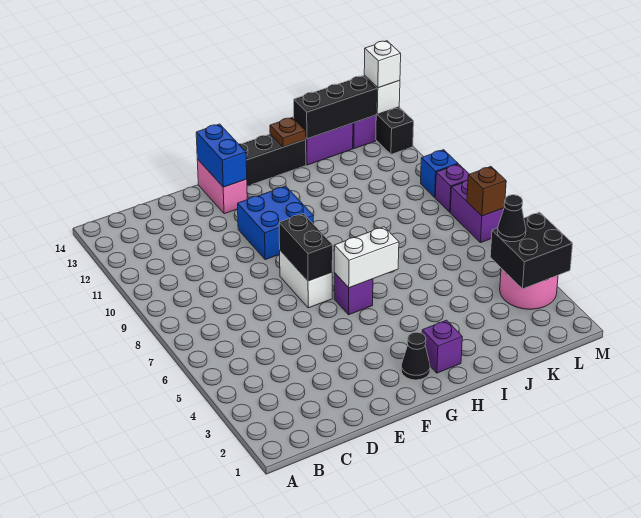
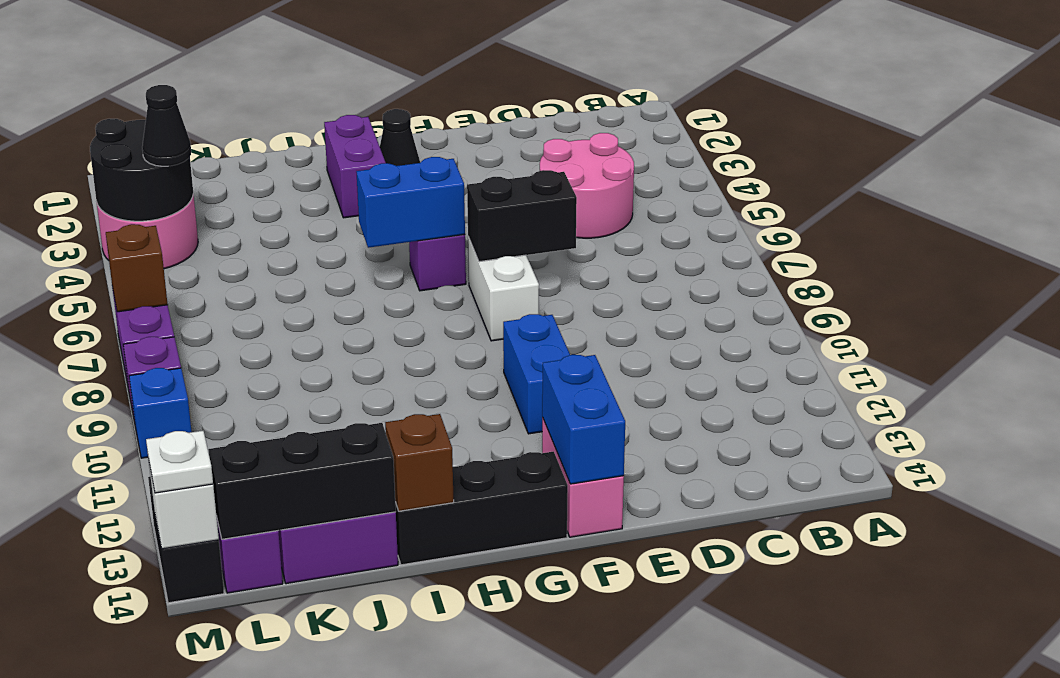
none -> pink round brick C4:D5 level 1
black brick F7:F8 level 2 -> black brick E7:F7 level 2
blue brick F10:G11 level 1 -> blue brick F10:F11 level 1
white brick G6:H6 level 2 -> blue brick G6:H6 level 2
purple brick H2 level 1 -> purple brick H2:H3 level 1
brown plate I14 level 2 -> brown brick I14 level 2
black brick L3:M4 level 2 -> black round brick L3:M4 level 2
white brick M14 level 3 -> white plate M14 level 3

